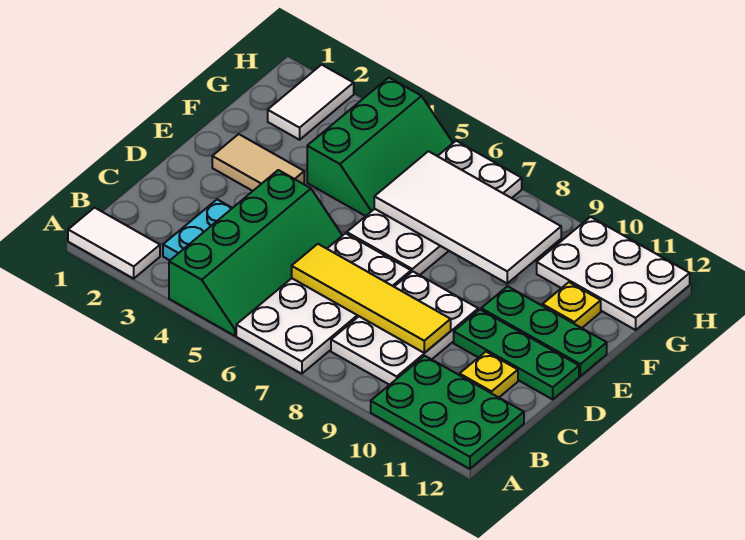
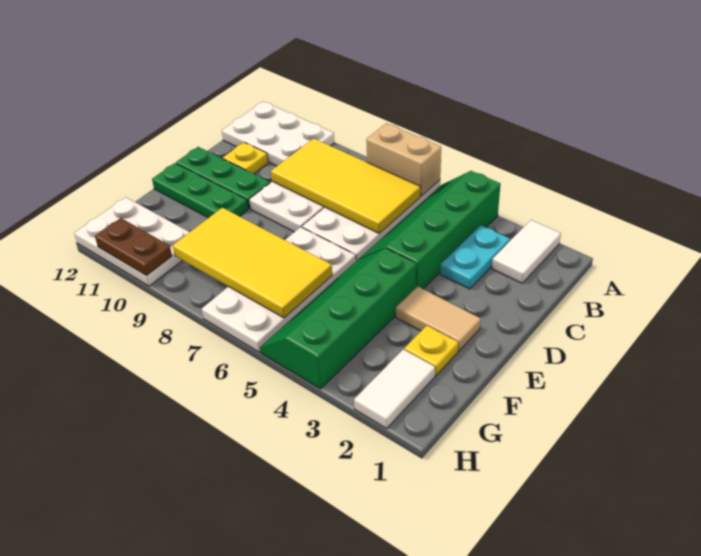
white tile A1:A2 level 1 -> white tile A2:B2 level 1
none -> tan brick A6:A7 level 2
green plate A10:B12 level 1 -> white plate A10:B12 level 1
yellow tile C6:C9 level 2 -> yellow tile B6:C9 level 2
green slope F4:H5 level 1 top 4 -> green slope E4:H5 level 1 top 4
white tile F6:G9 level 2 -> yellow tile F6:G9 level 2
yellow plate F11 level 1 -> yellow plate F2 level 1
none -> brown plate H10:H11 level 2

